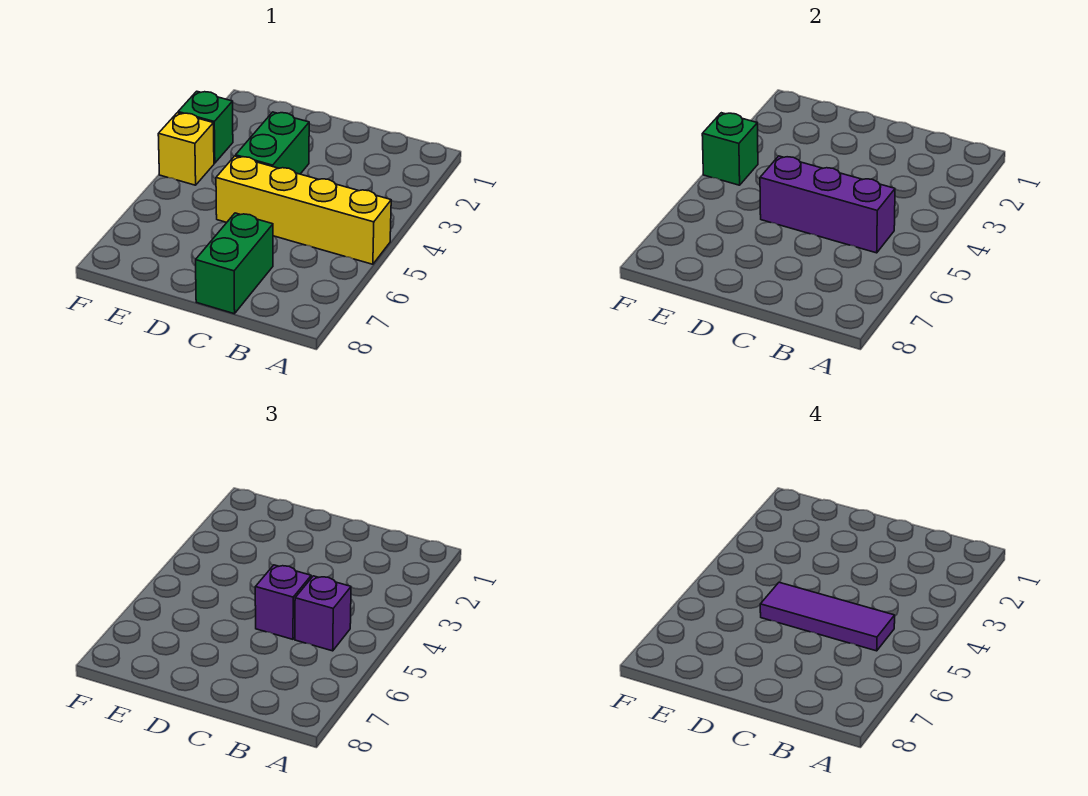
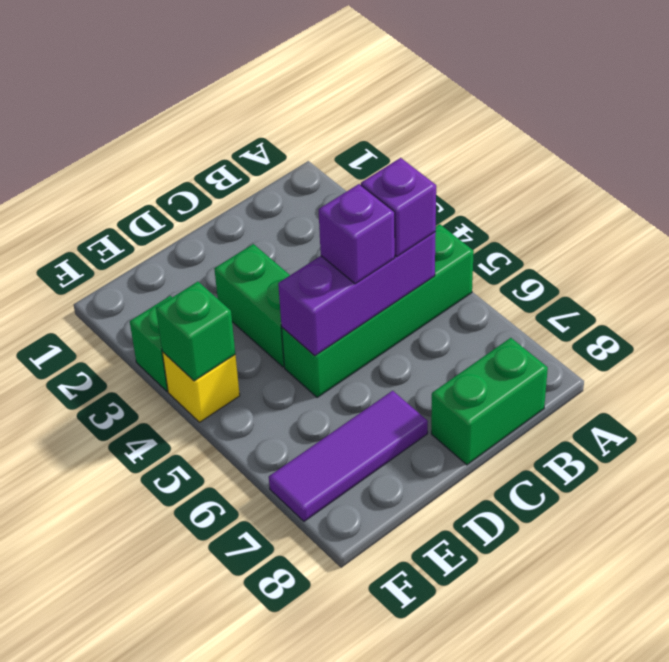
yellow brick A5:D5 level 1 -> green brick A5:D5 level 1
purple tile B5:D5 level 4 -> purple tile D7:F7 level 1
green brick C7:C8 level 1 -> green brick B8:C8 level 1

